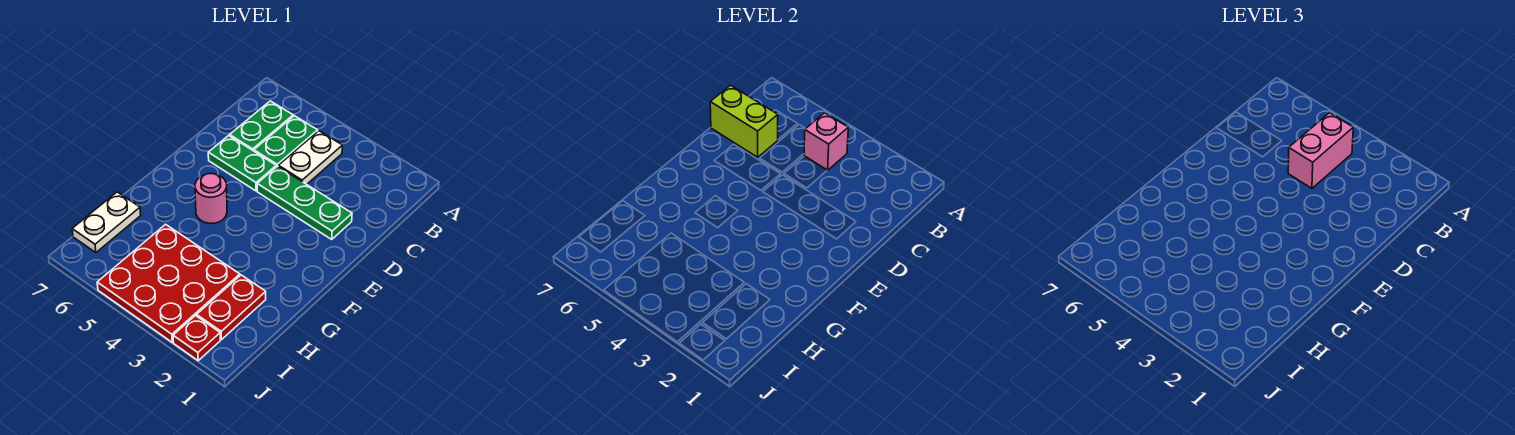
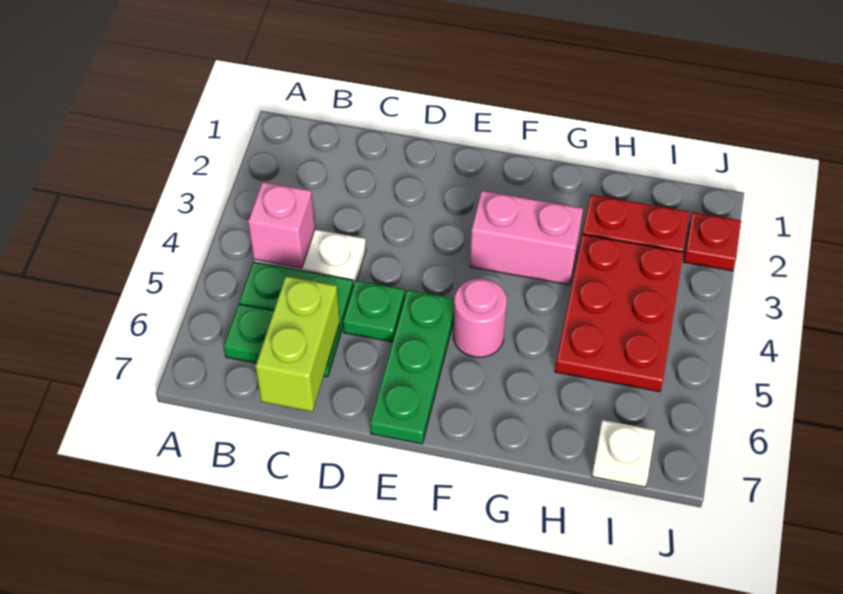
pink brick B4:C4 level 3 -> pink brick F3:G3 level 1
green plate D2:D4 level 1 -> green plate E5:E7 level 1
green plate D5:D6 level 1 -> green plate D5 level 1
red plate H3:J5 level 1 -> red plate H3:I5 level 1
white plate H7:I7 level 1 -> white plate I7 level 1

